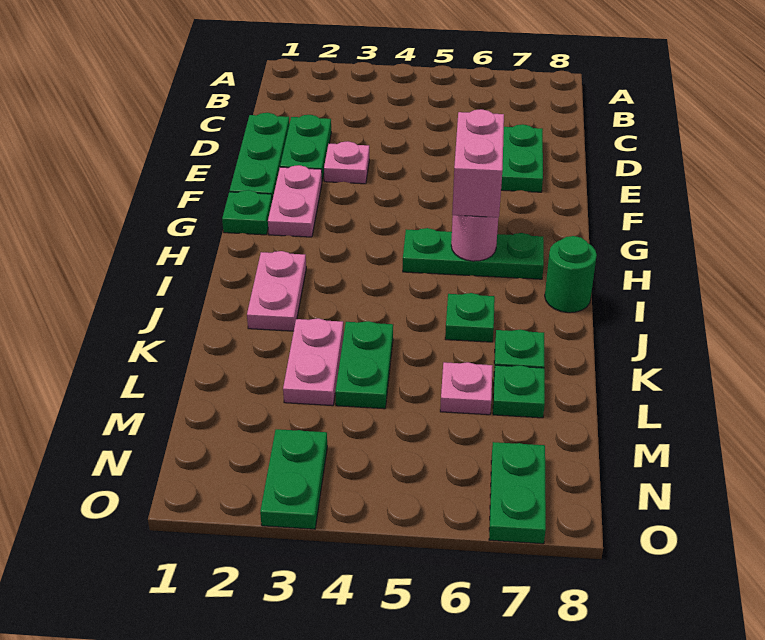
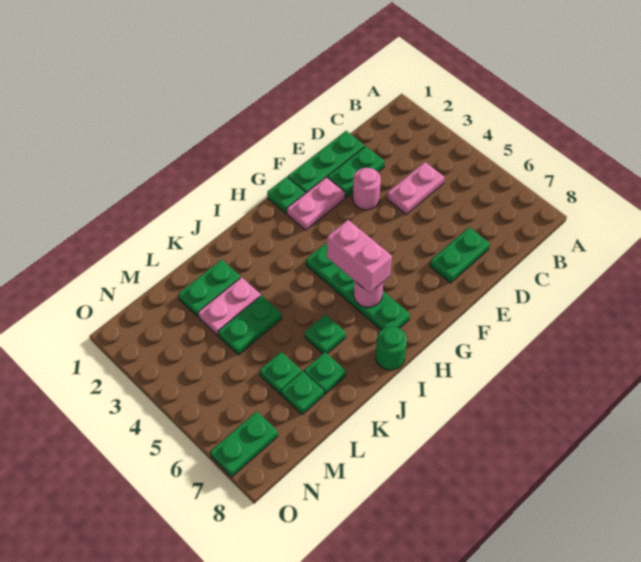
pink plate E3 level 1 -> pink round brick E3 level 1
pink brick G6:H6 level 3 -> pink brick H5:H6 level 3
green plate H5:H7 level 1 -> green plate H4:H7 level 1
pink plate I2:J2 level 1 -> pink plate C4:D4 level 1
pink plate L6 level 1 -> green plate L6 level 1
green plate N3:O3 level 1 -> green plate K2:L2 level 1

